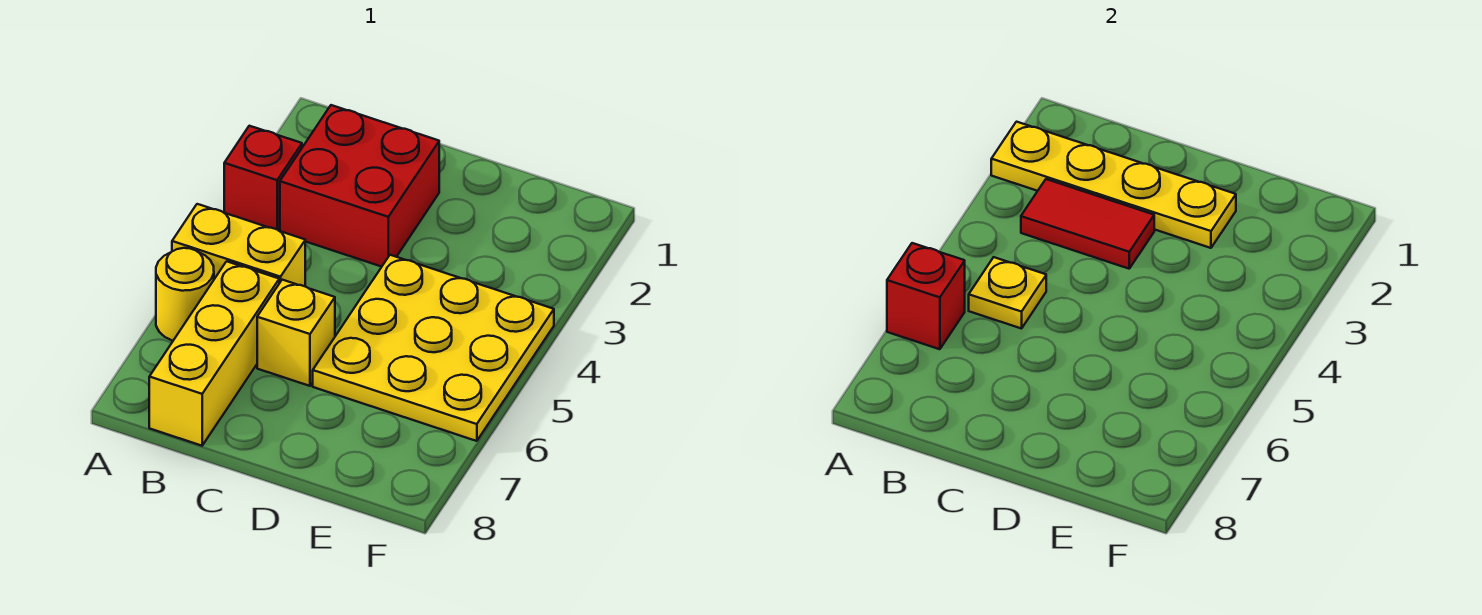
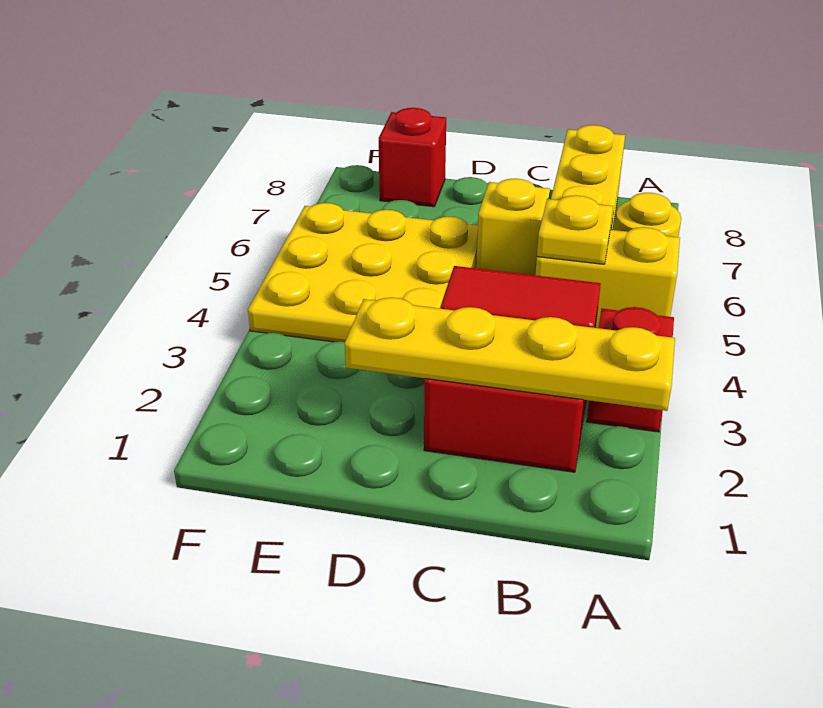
red brick A6 level 2 -> red brick E8 level 1

